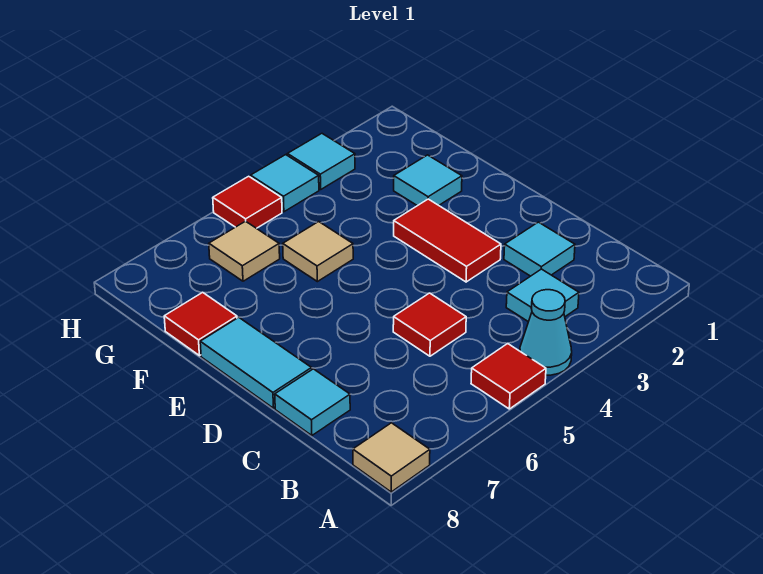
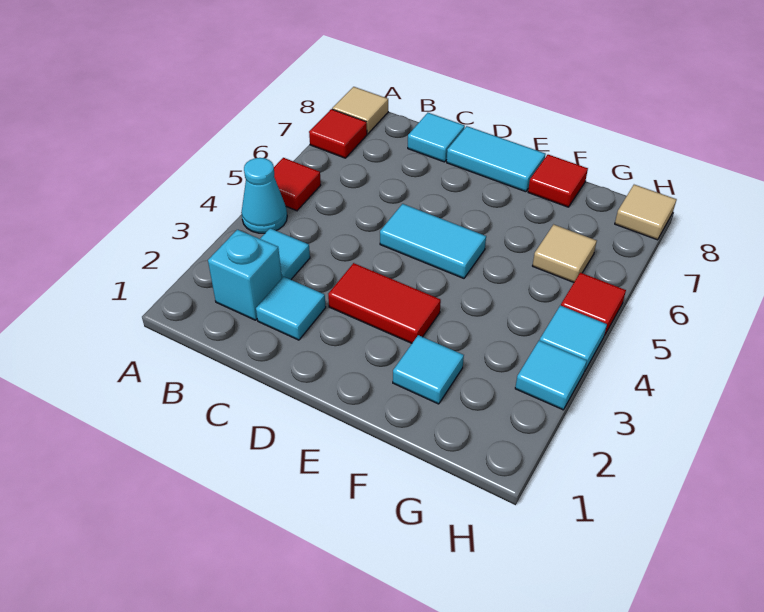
none -> cyan brick B2 level 1
red tile C5 level 1 -> red tile A7 level 1
none -> cyan tile D5:E5 level 1
tan tile F5 level 1 -> tan tile H8 level 1

